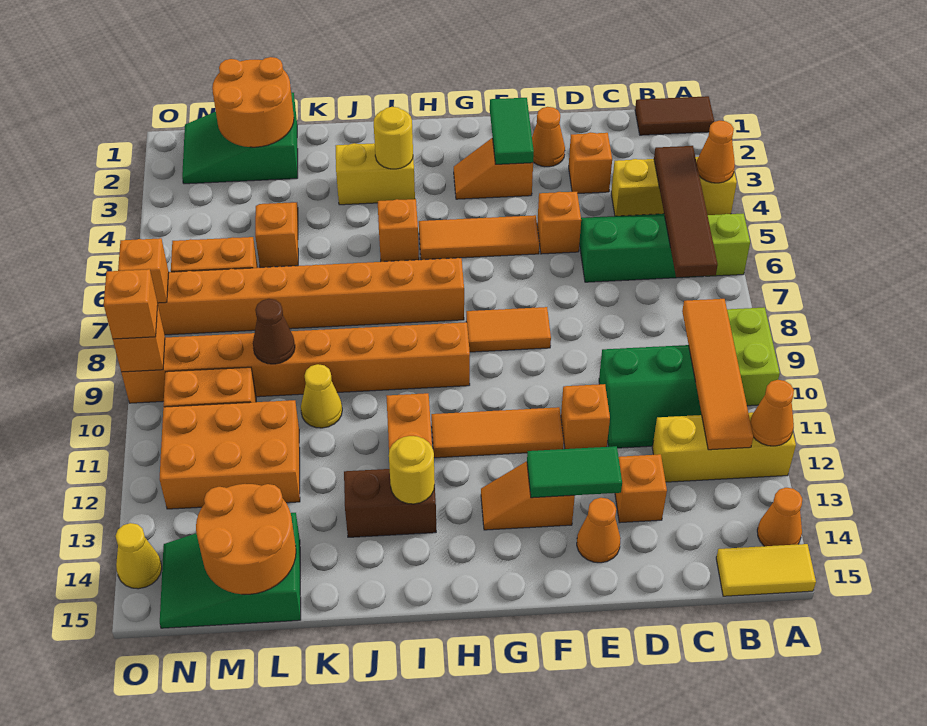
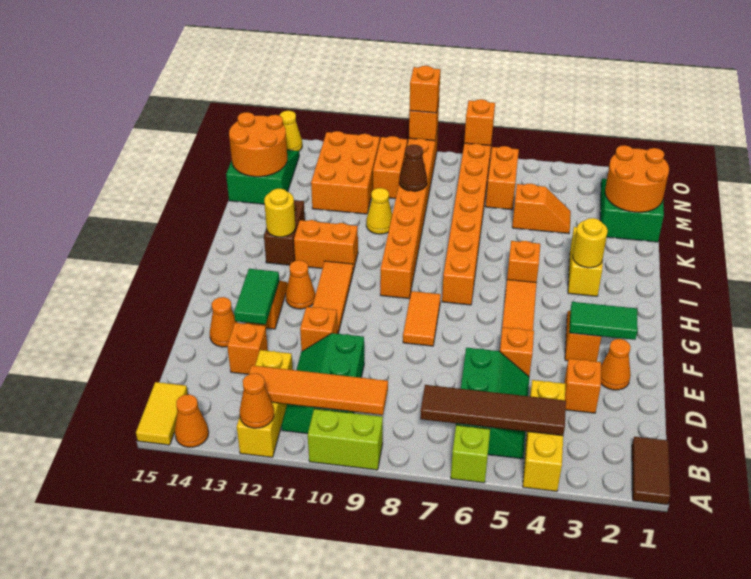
orange cone A4 level 2 -> orange cone G12 level 1

